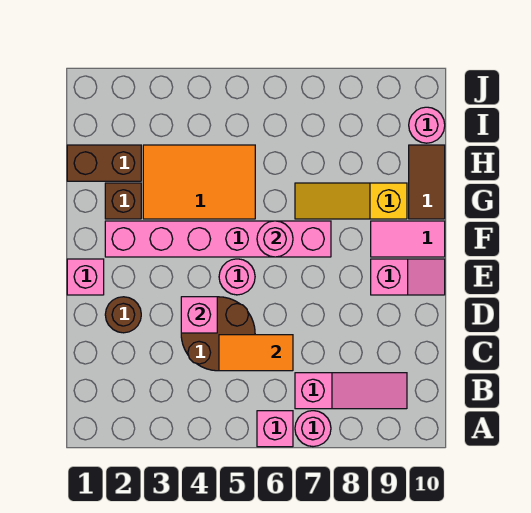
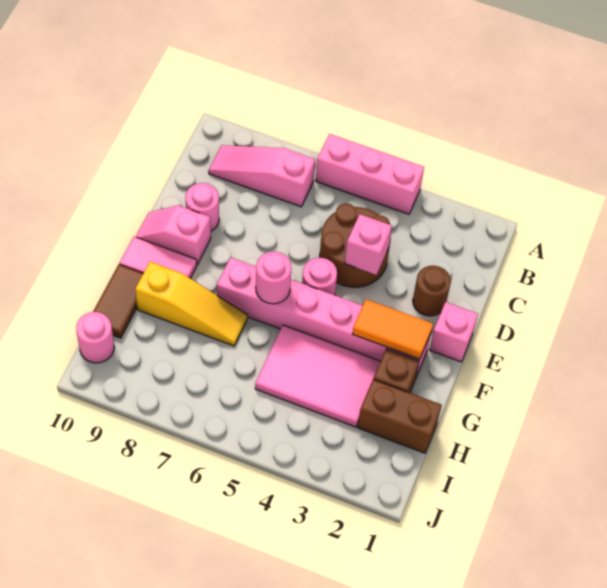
pink brick A6 level 1 -> pink brick A4:A6 level 1
pink round brick A7 level 1 -> pink round brick D9 level 1
orange tile C5:C6 level 2 -> orange tile F2:F3 level 2
orange tile G3:H5 level 1 -> pink tile G3:H5 level 1

